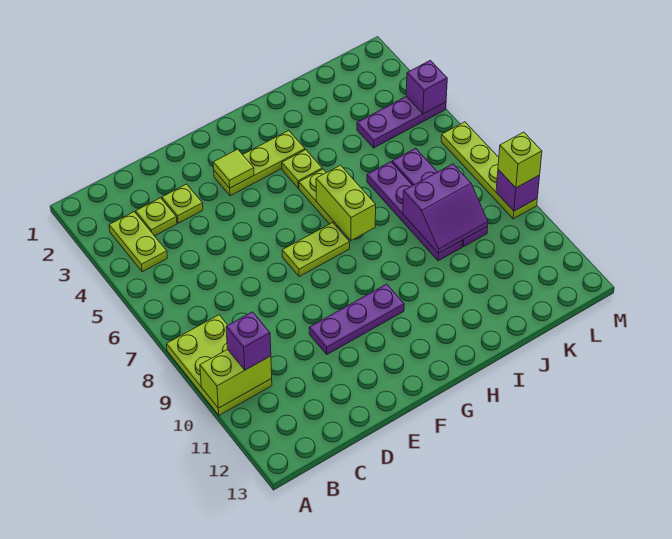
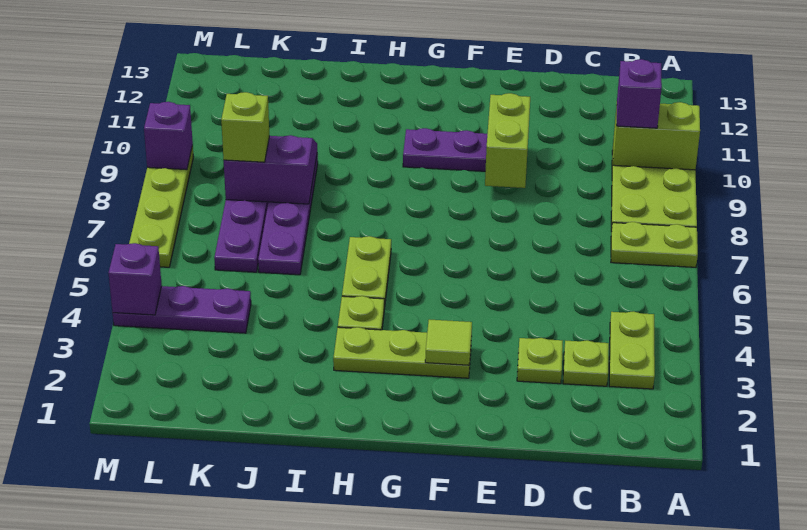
lime plate F7:G7 level 1 -> lime plate A7:B7 level 1
lime brick H6:H7 level 2 -> lime brick E9:E10 level 2
lime brick M9 level 3 -> lime brick K8 level 3

